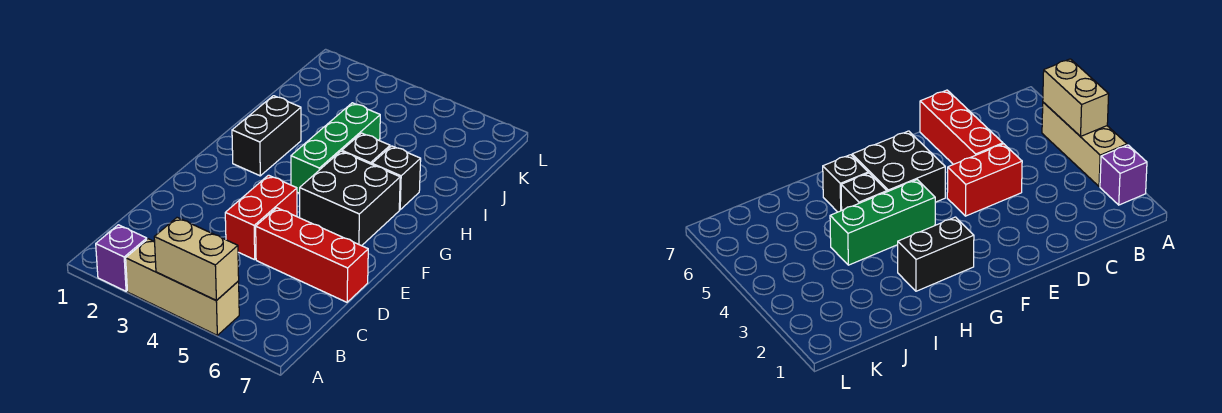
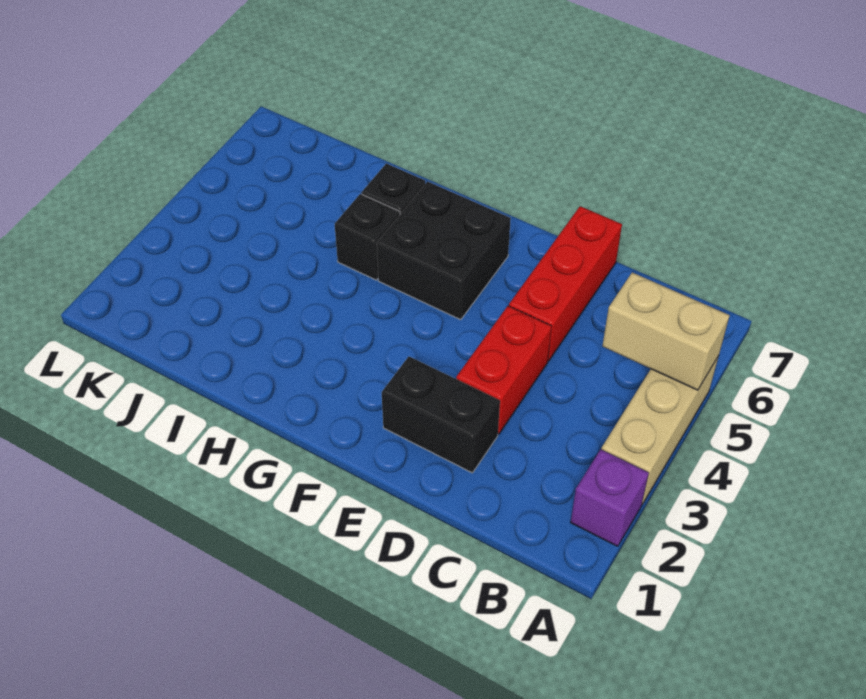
tan brick A4:A5 level 2 -> tan brick A5:B5 level 2
red brick D4:E4 level 1 -> red brick D3:D4 level 1
black brick G2:H2 level 1 -> black brick D2:E2 level 1
green brick G4:I4 level 1 -> none

